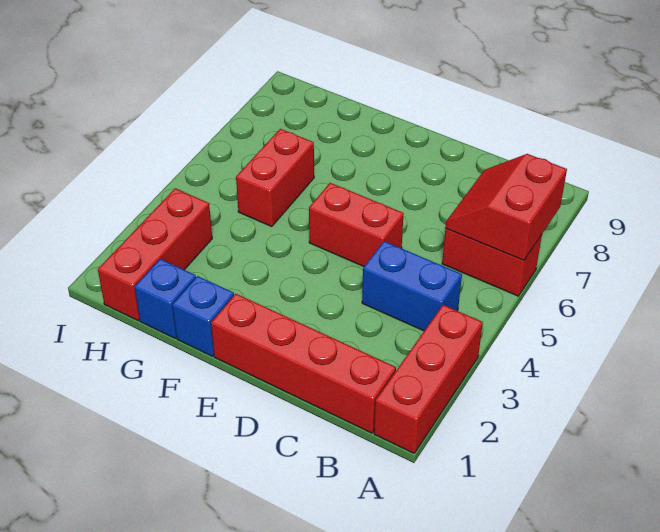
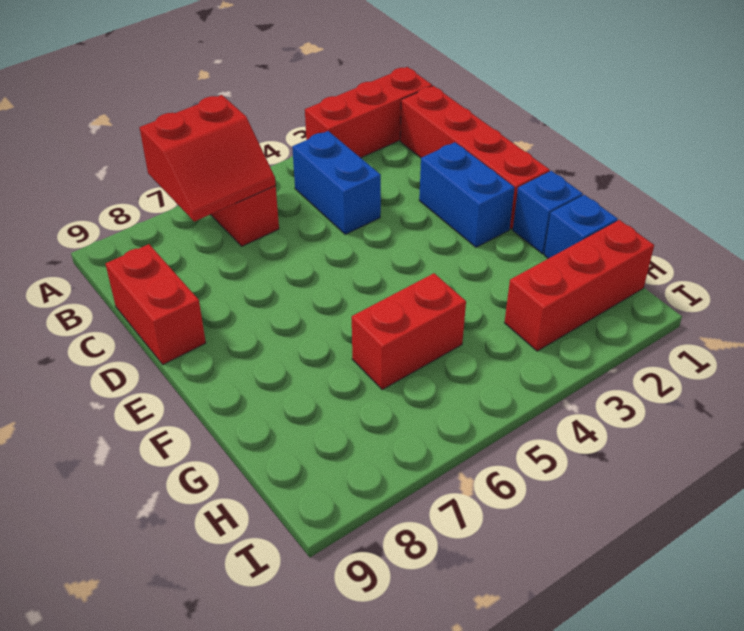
none -> blue brick D2:E2 level 1
red brick D5:E5 level 1 -> red brick C9:D9 level 1

